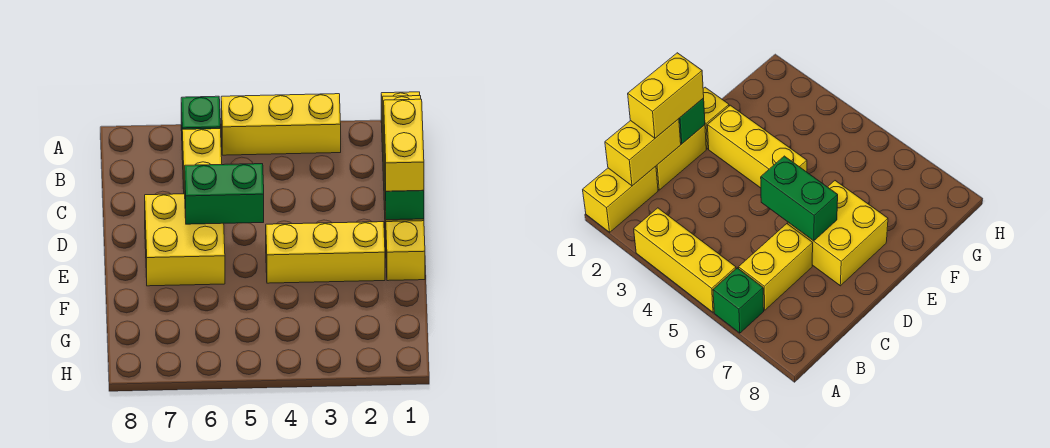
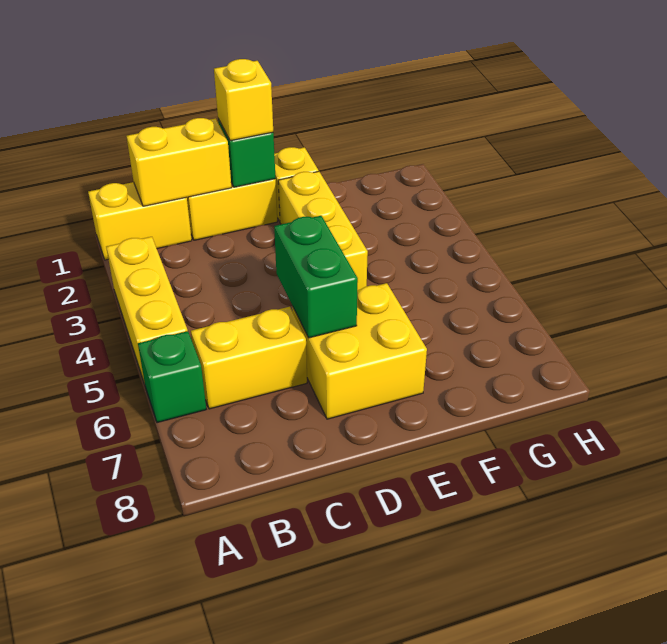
yellow brick C1:D1 level 3 -> yellow brick D1 level 3

